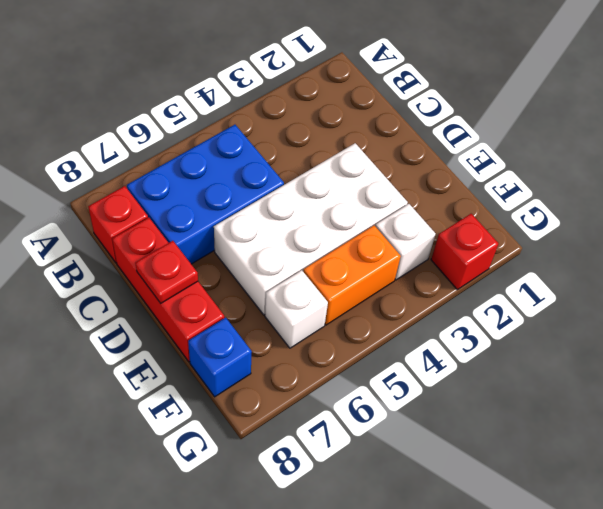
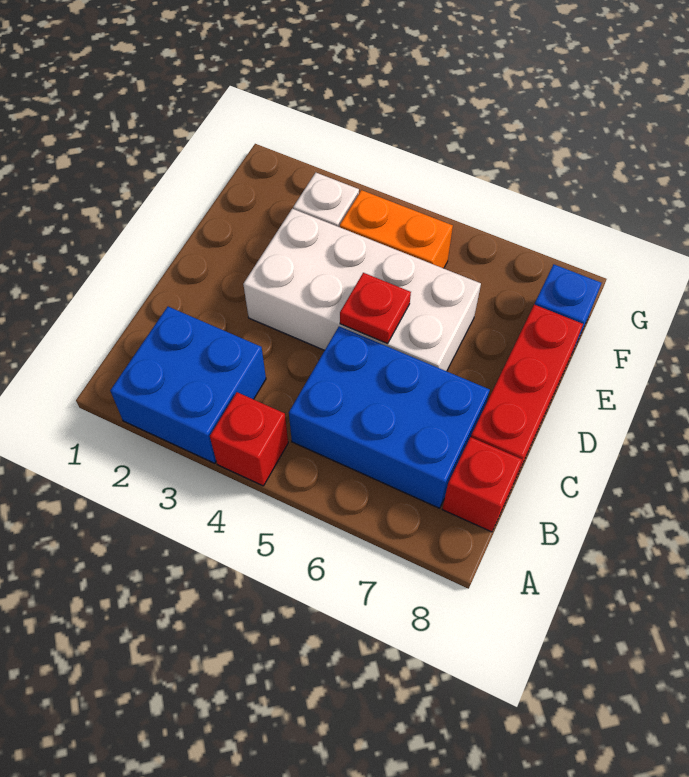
none -> blue brick A2:B3 level 1
red plate D8 level 2 -> red plate D5 level 2
white brick F6 level 1 -> none
red brick G2 level 1 -> red brick A4 level 1

